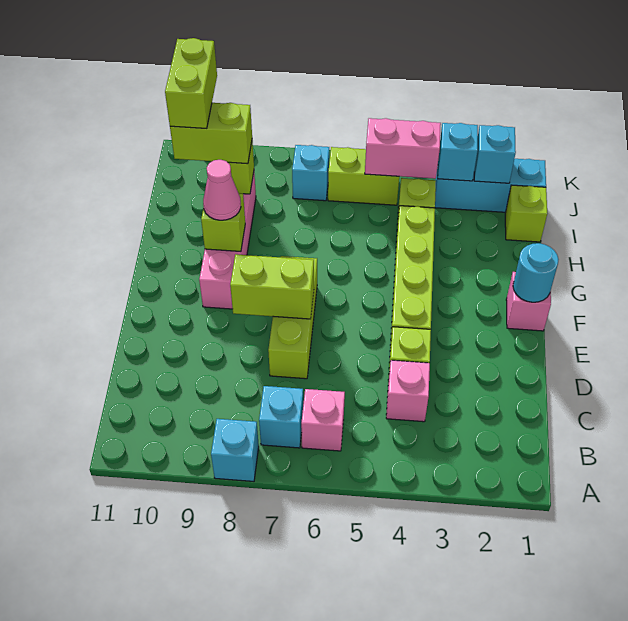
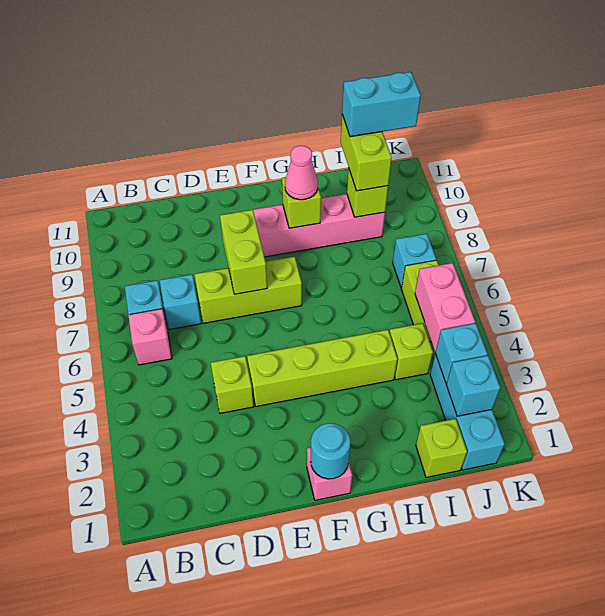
cyan brick A8 level 1 -> cyan brick C7 level 1
pink brick C4 level 1 -> none
lime brick I10:J10 level 4 -> cyan brick I10:J10 level 4

